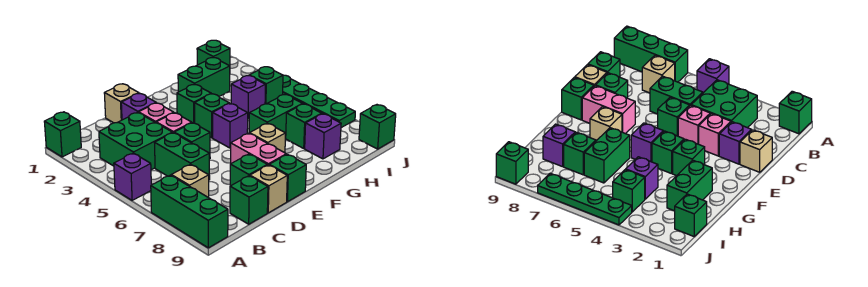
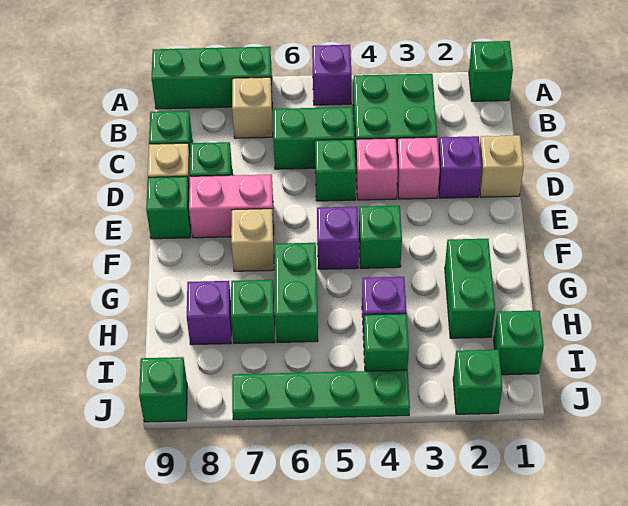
green brick F3 level 1 -> green brick J2 level 1

